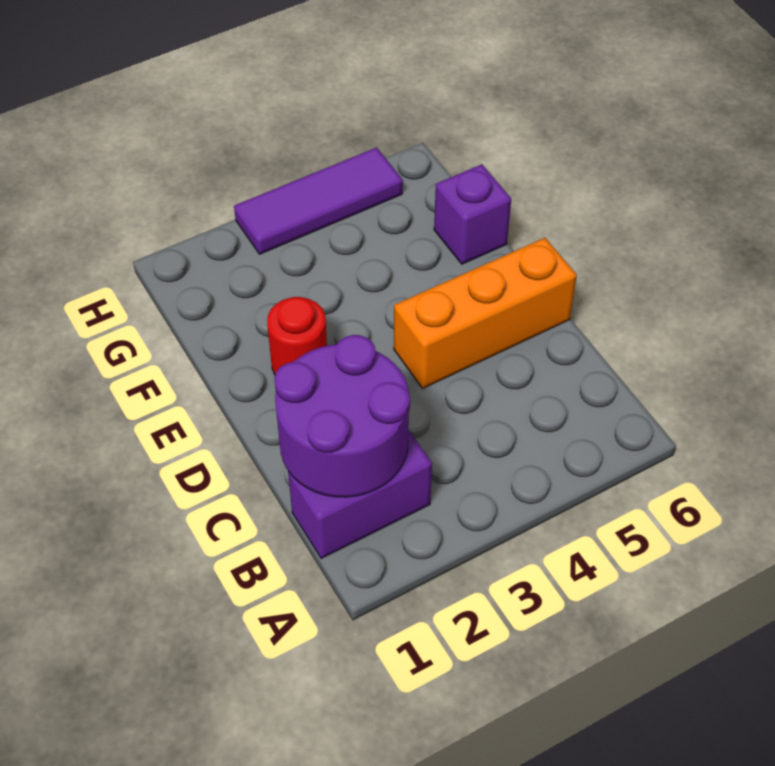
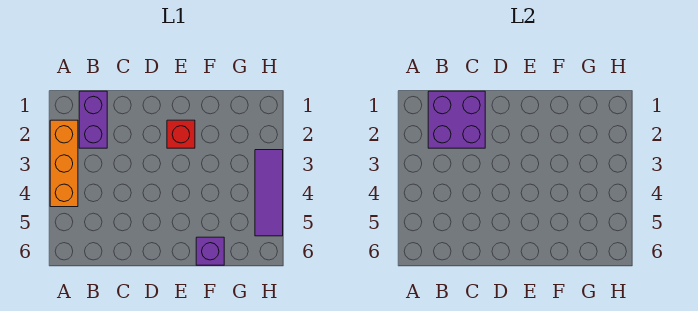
purple round brick B1:C2 level 2 -> purple brick B1:C2 level 2
orange brick D4:D6 level 1 -> orange brick A2:A4 level 1
red round brick E2 level 1 -> red brick E2 level 1

